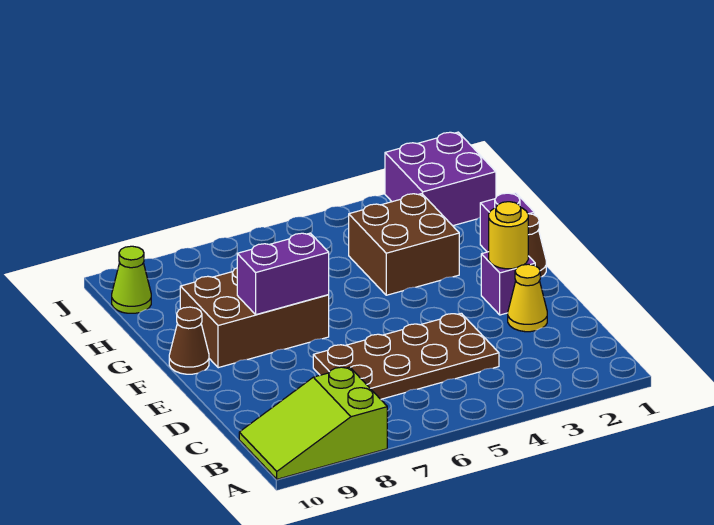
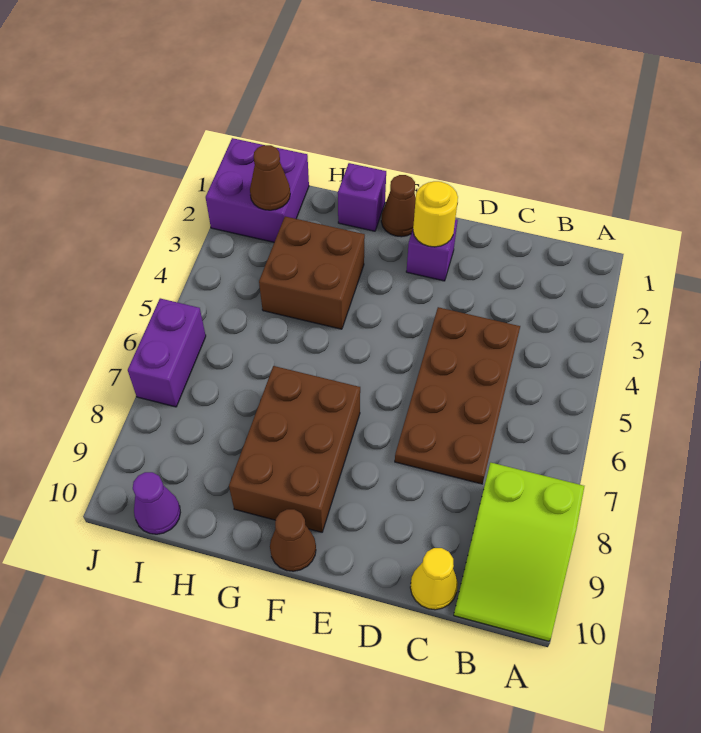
yellow cone D2 level 1 -> yellow cone C10 level 1
purple brick F7:F8 level 2 -> purple brick J6:J7 level 1
none -> brown cone I2 level 2
lime cone I10 level 1 -> purple cone I10 level 1

